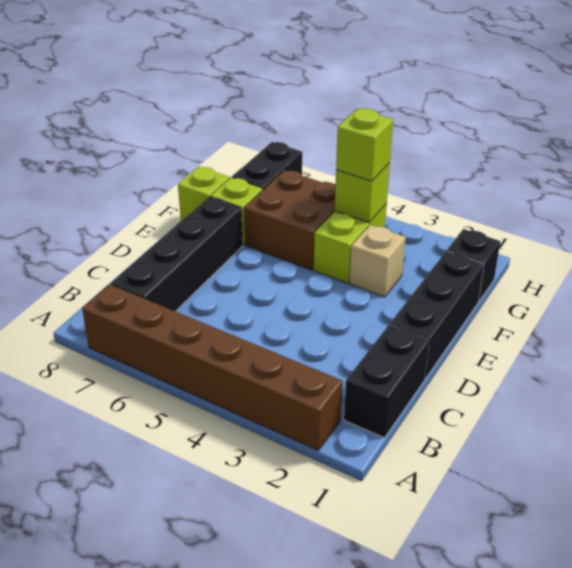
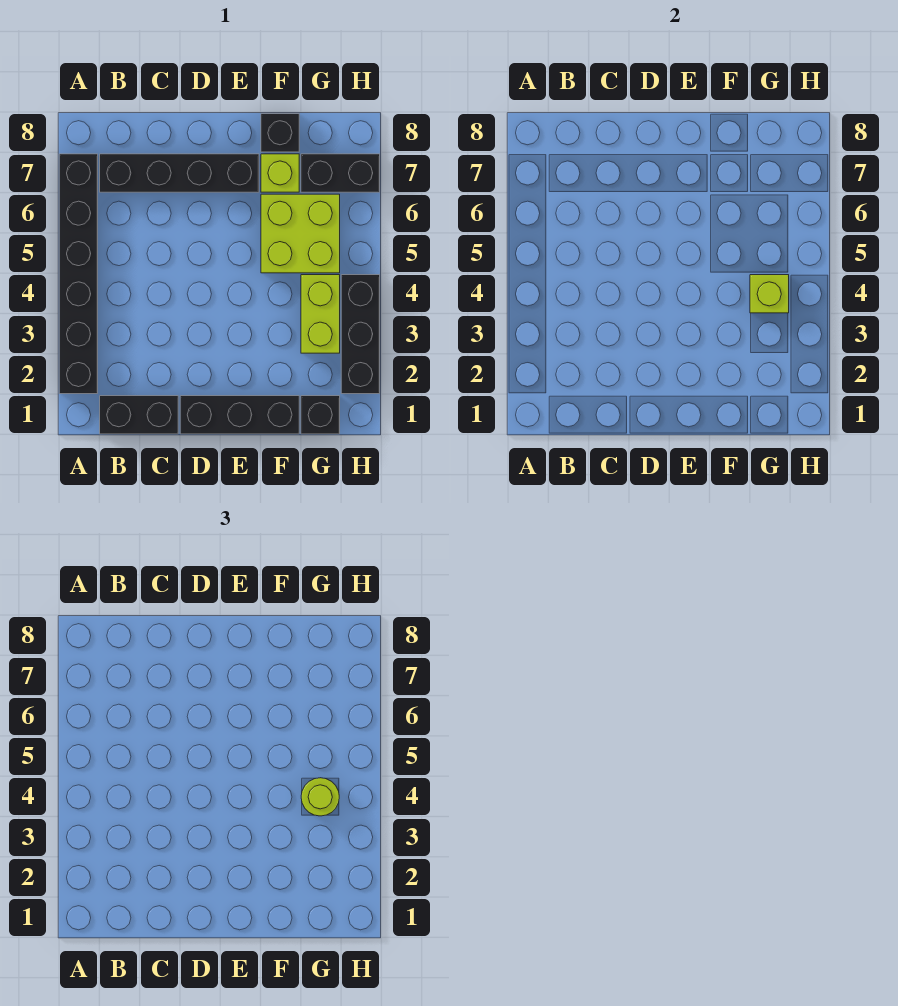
brown brick A2:A7 level 1 -> black brick A2:A7 level 1
tan brick F3 level 1 -> none
lime brick F4:G4 level 1 -> lime brick G3:G4 level 1
brown brick F5:G6 level 1 -> lime brick F5:G6 level 1
lime brick F8 level 1 -> black brick F8 level 1
lime brick G4 level 3 -> lime round brick G4 level 3
none -> black brick H2:H4 level 1

